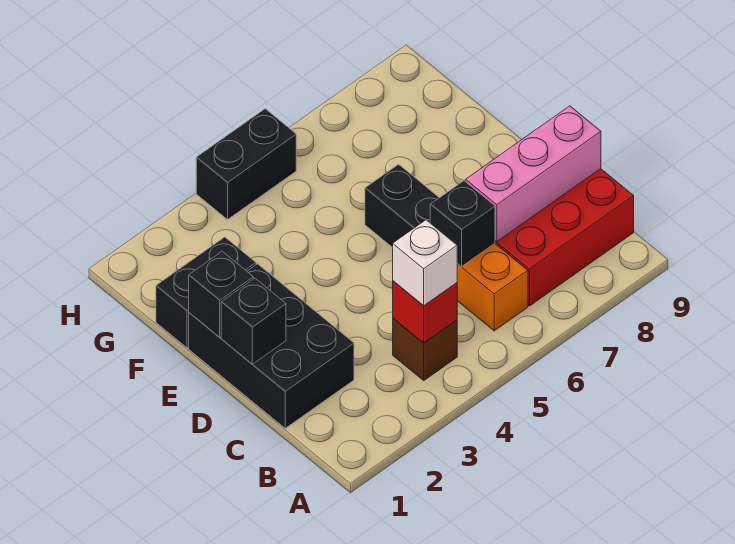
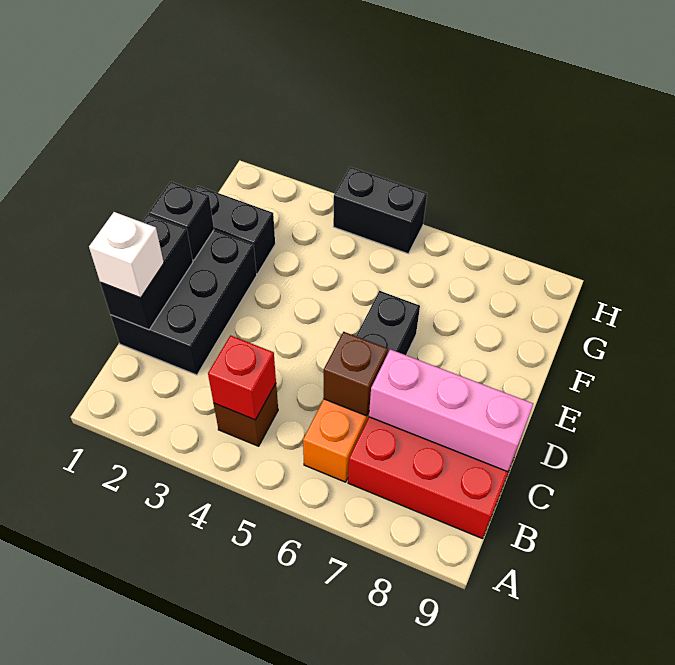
white brick B4 level 3 -> white brick C1 level 3
black brick C6 level 2 -> brown brick C6 level 2
black brick D1 level 2 -> black brick C1:D1 level 2

